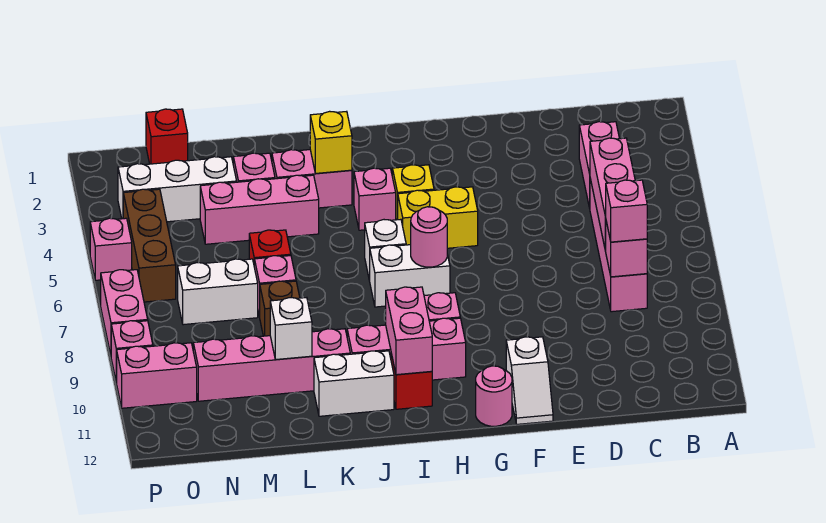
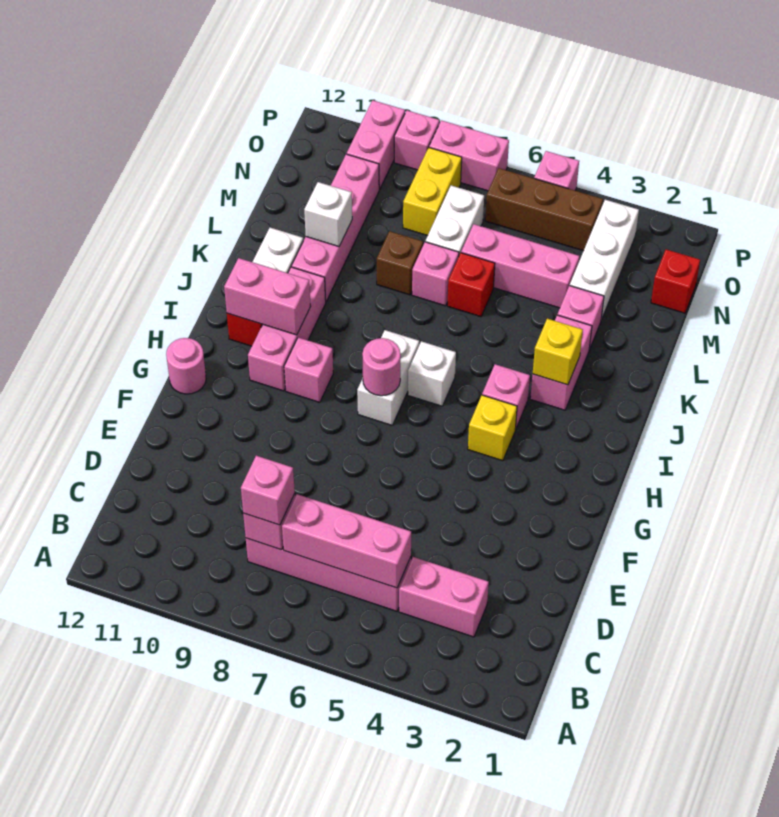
white slope F11:F12 level 1 top 11 -> none
yellow brick G5:H5 level 1 -> yellow brick N8:O8 level 1
pink brick K4:M4 level 1 -> pink brick M4:M6 level 1

